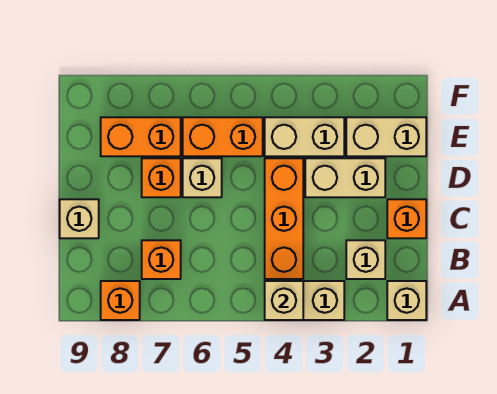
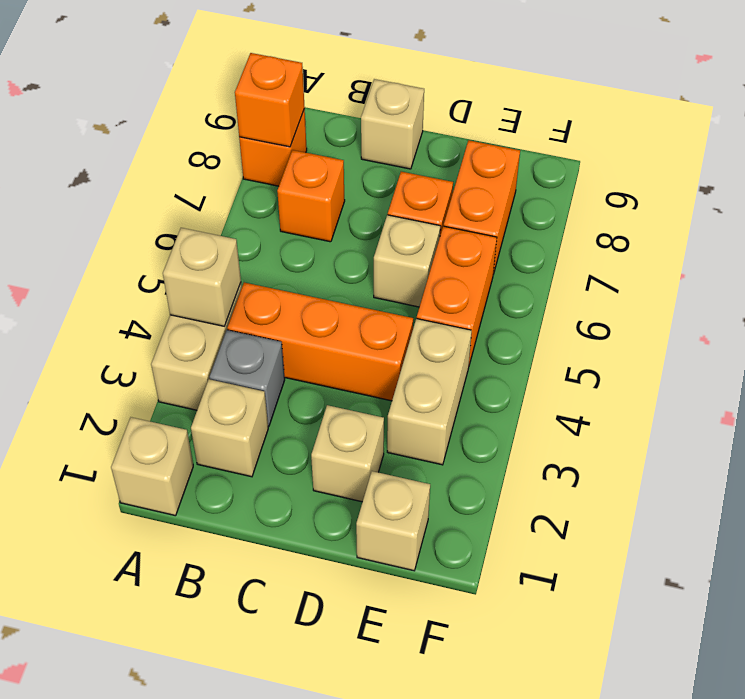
none -> grey brick B3 level 1
orange brick C1 level 1 -> orange brick A8 level 2
tan brick D2:D3 level 1 -> tan brick D2 level 1
tan brick E1:E2 level 1 -> tan brick E1 level 1

